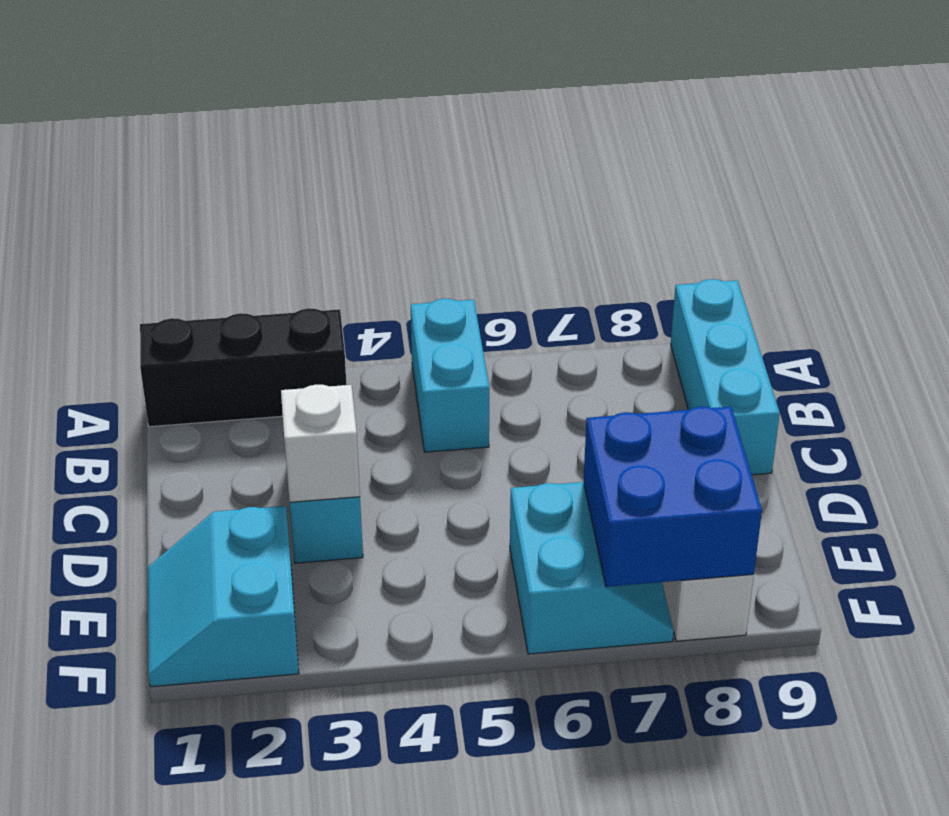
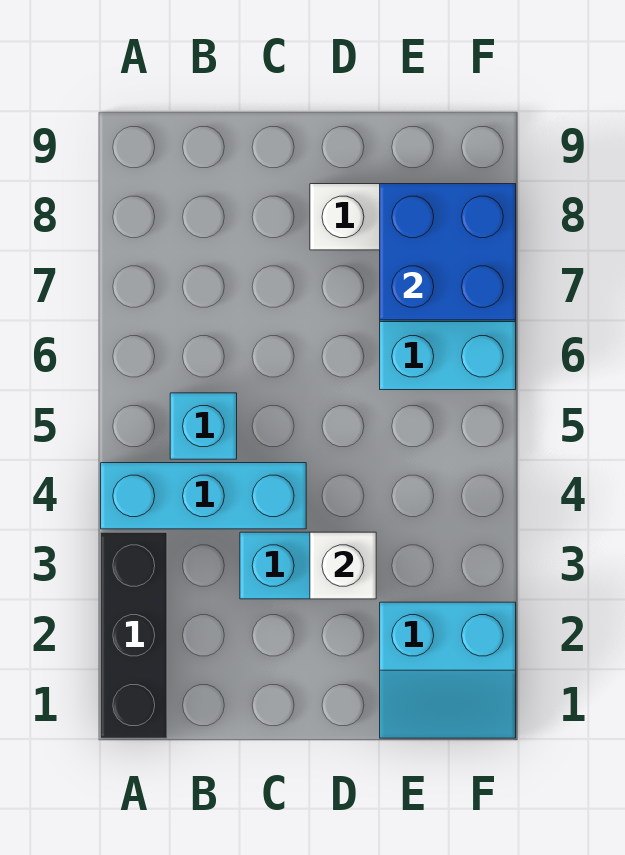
cyan brick A5:B5 level 1 -> cyan brick B5 level 1
cyan brick A9:C9 level 1 -> cyan brick A4:C4 level 1

